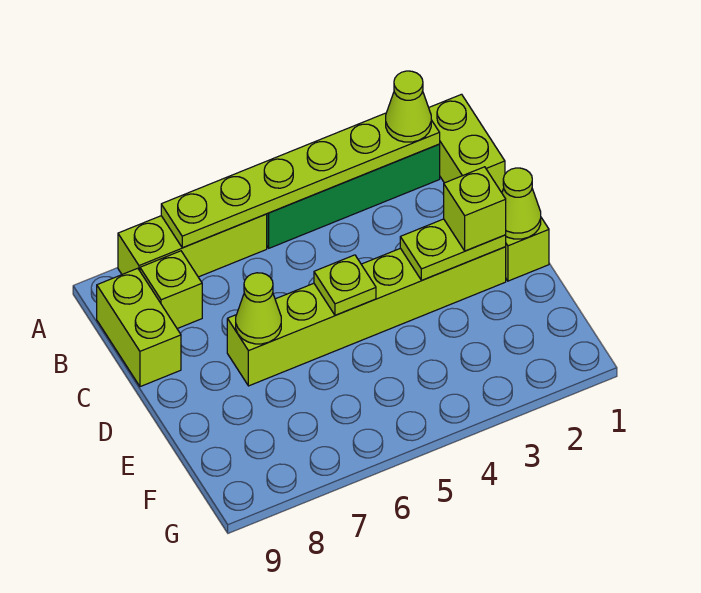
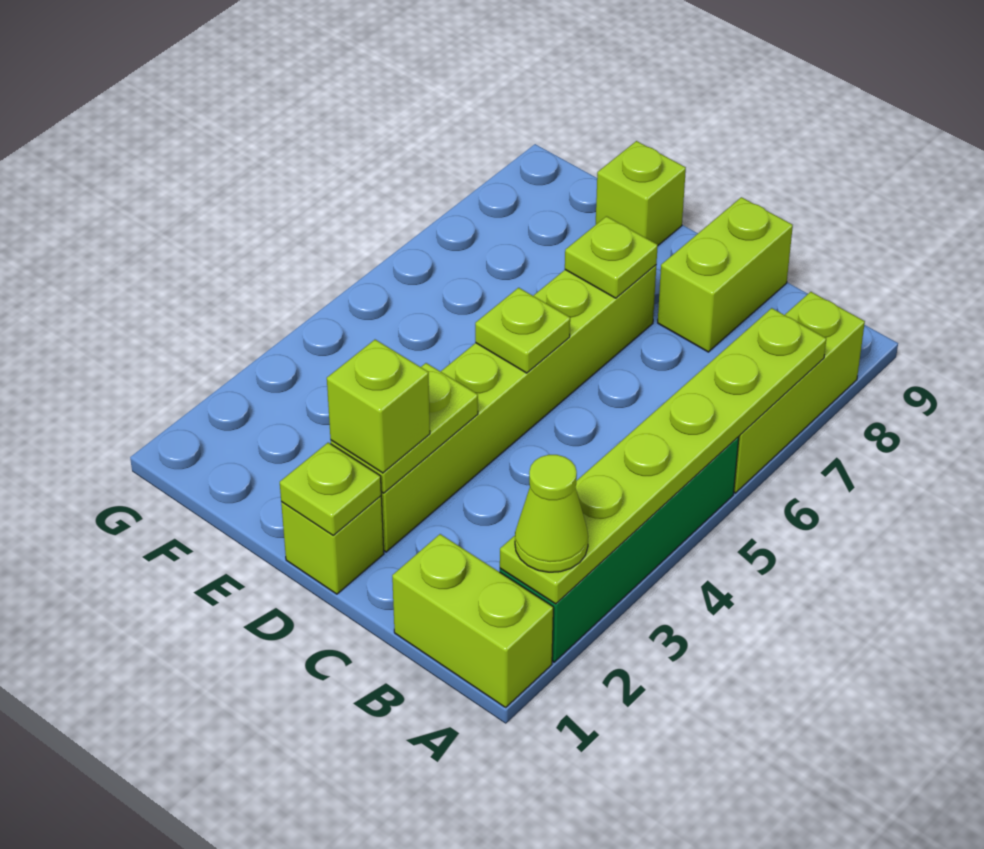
lime brick B8 level 1 -> lime brick E9 level 1
lime brick B9:C9 level 1 -> lime brick C8:C9 level 1
lime cone D1 level 2 -> lime plate D1 level 2
lime cone D7 level 2 -> lime plate D7 level 2

